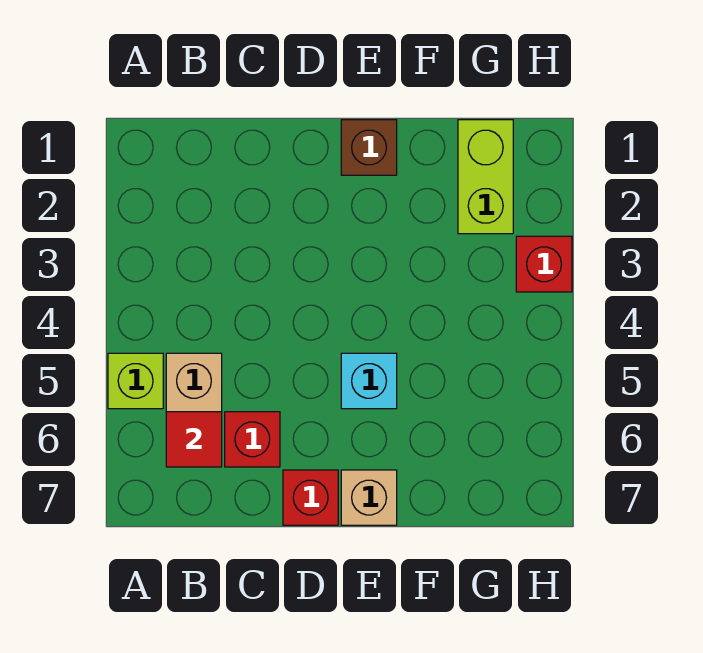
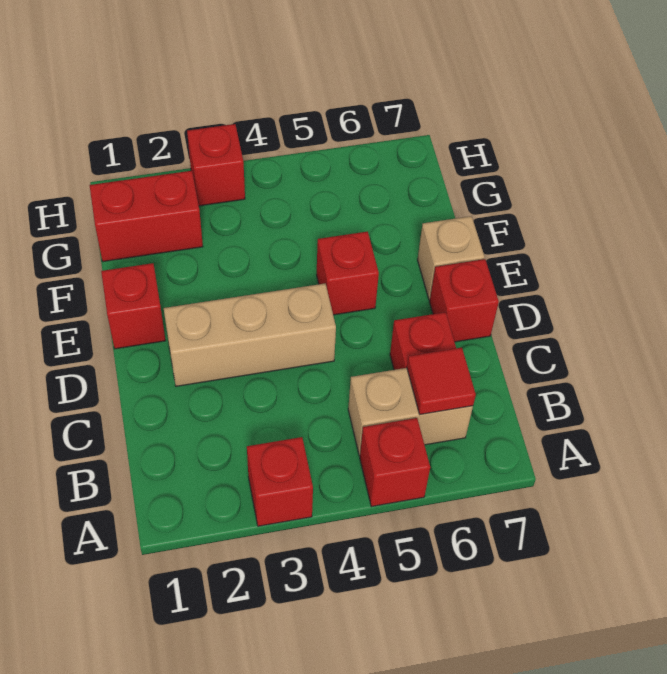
none -> red brick A3 level 1
lime brick A5 level 1 -> red brick A5 level 1
none -> tan brick D2:D4 level 1
brown brick E1 level 1 -> red brick E1 level 1
cyan brick E5 level 1 -> red brick E5 level 1
lime brick G1:G2 level 1 -> red brick G1:G2 level 1

